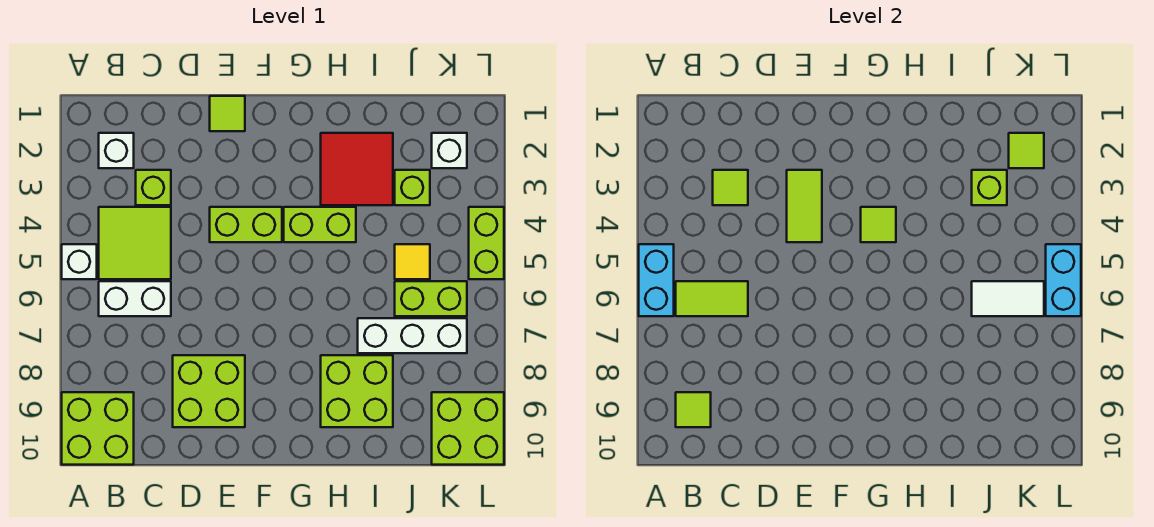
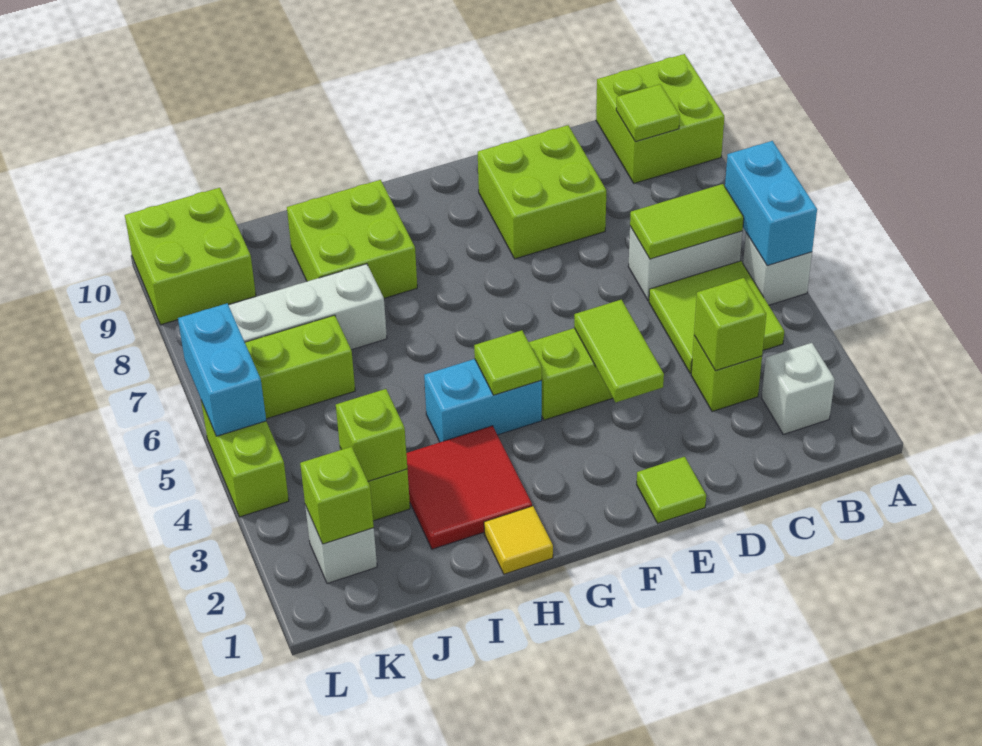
lime tile C3 level 2 -> lime brick C3 level 2
lime brick G4:H4 level 1 -> cyan brick G4:H4 level 1
yellow tile J5 level 1 -> yellow tile H1 level 1
white tile J6:K6 level 2 -> none
lime tile K2 level 2 -> lime brick K2 level 2

